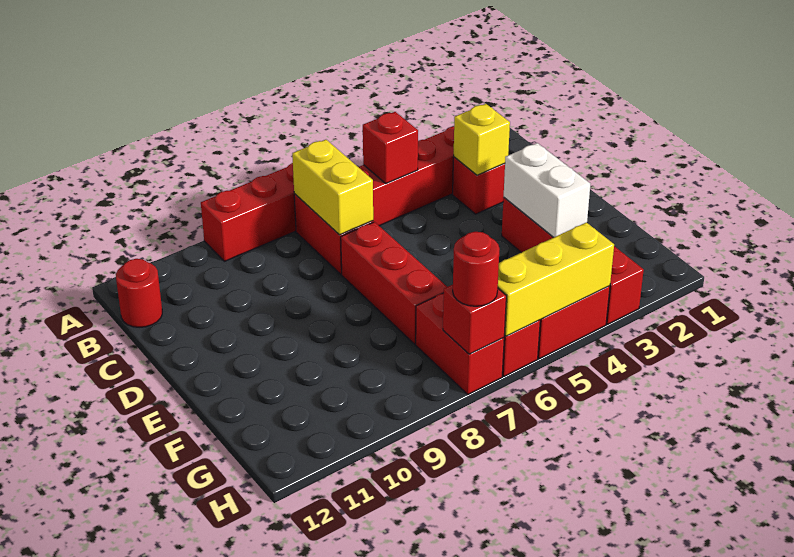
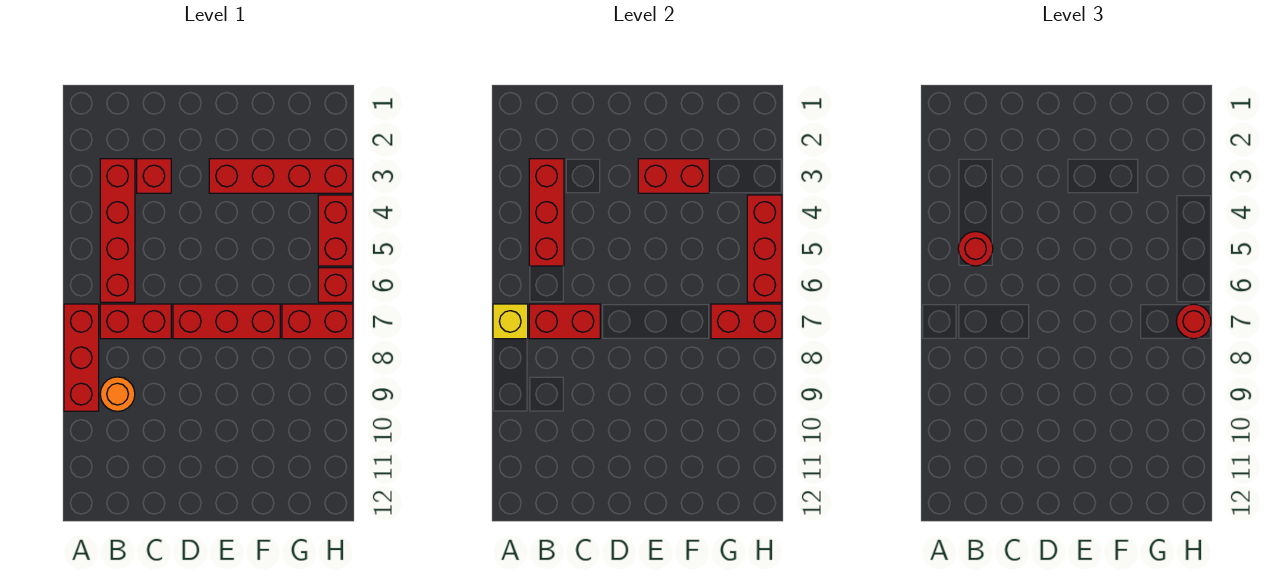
red brick B5 level 2 -> red brick B3:B5 level 2
yellow brick B7:C7 level 2 -> red brick B7:C7 level 2
none -> orange round brick B9 level 1
red round brick B12 level 1 -> red round brick B5 level 3
yellow brick C3 level 2 -> yellow brick A7 level 2
white brick E3:F3 level 2 -> red brick E3:F3 level 2
yellow brick H4:H6 level 2 -> red brick H4:H6 level 2
red brick H7 level 2 -> red brick G7:H7 level 2

